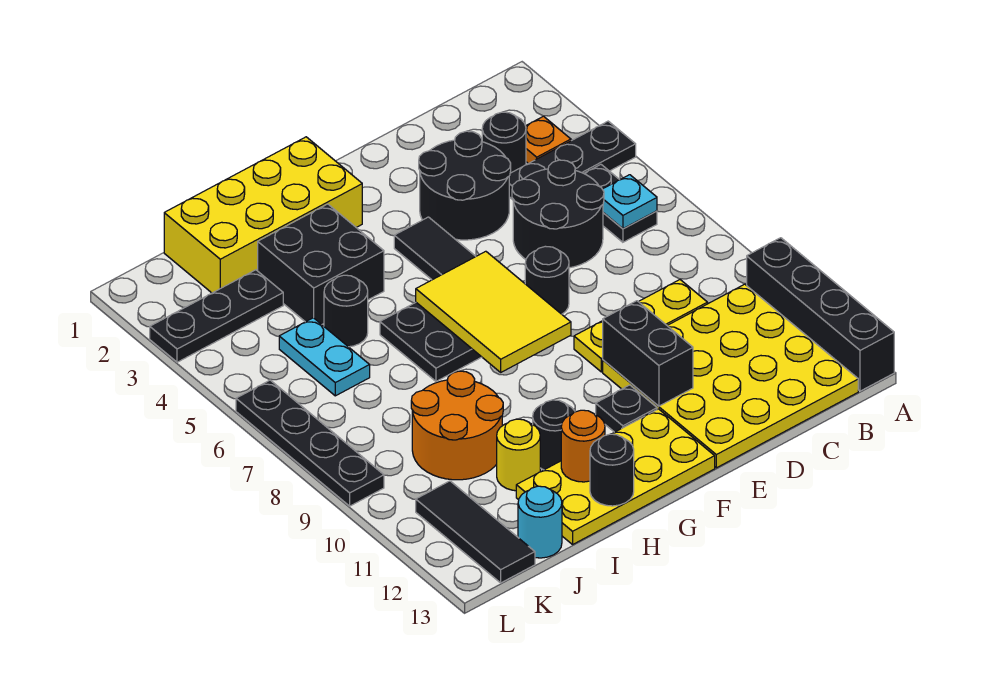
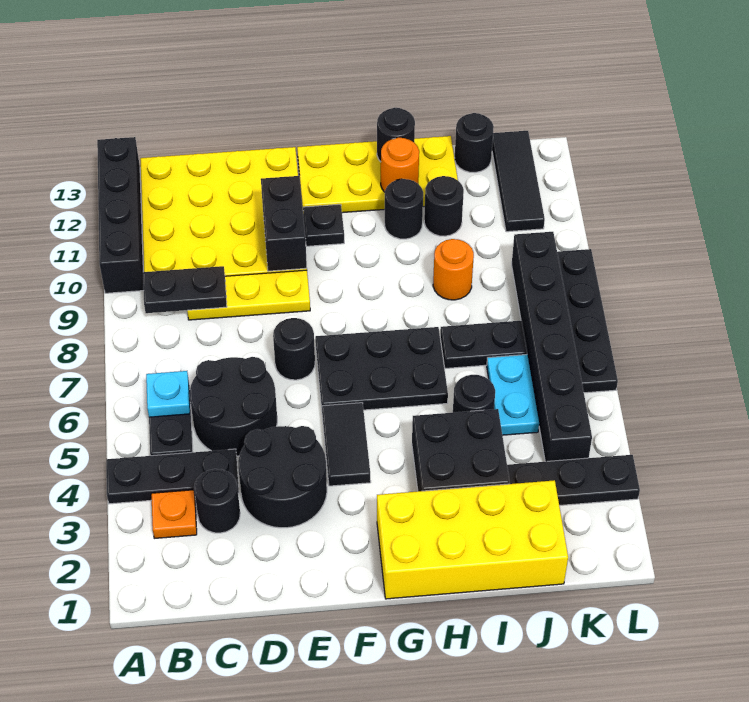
none -> black plate B9:C9 level 2
yellow tile F6:G8 level 2 -> none
none -> black plate I7:J7 level 1
orange round brick I9:J10 level 1 -> orange round brick I9 level 1
yellow round brick I11 level 1 -> black round brick I11 level 1
cyan round brick J13 level 1 -> black round brick J13 level 1
none -> black brick K4:K9 level 1

